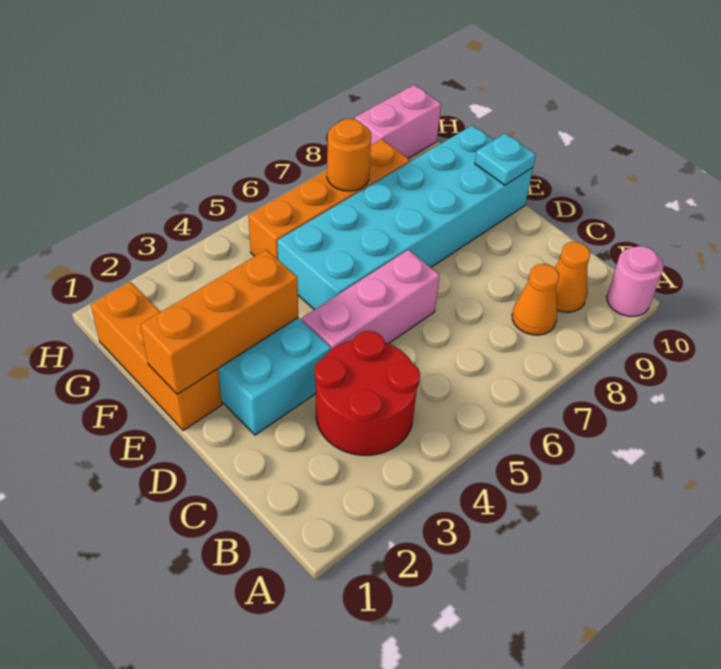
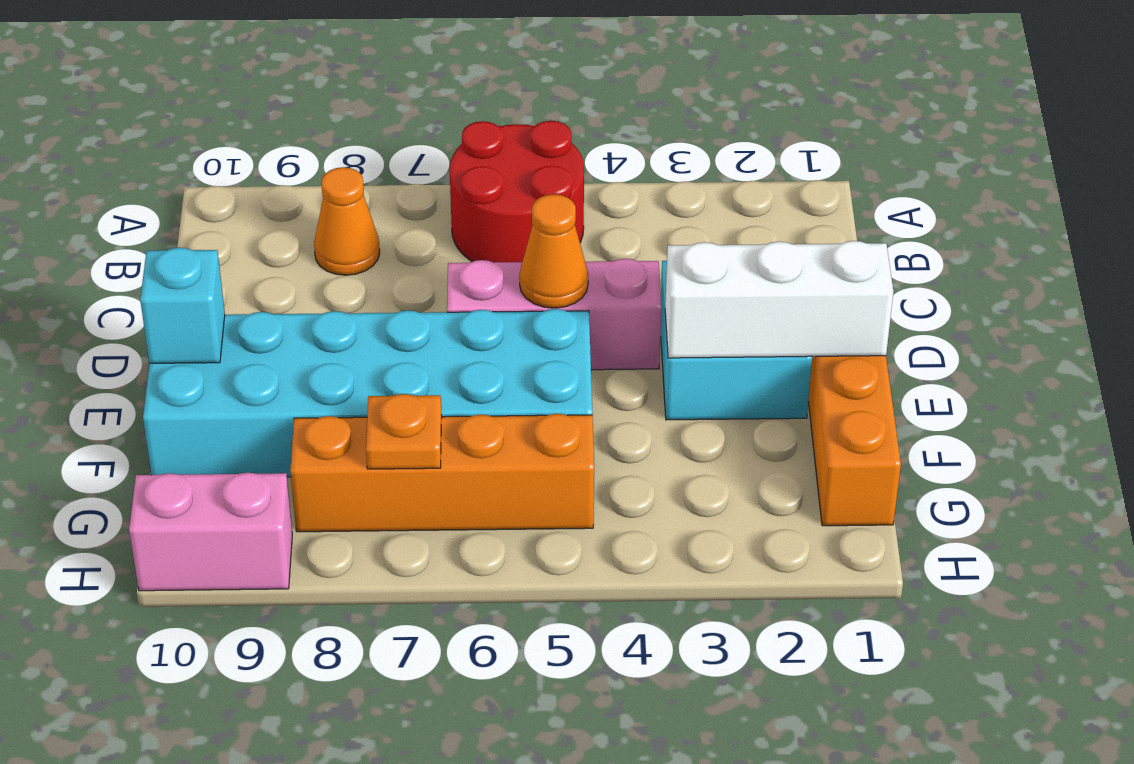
pink round brick A10 level 1 -> none
red round brick B3:C4 level 1 -> red round brick A5:B6 level 1
orange cone B9 level 1 -> orange cone D5 level 2
orange brick E1:E3 level 2 -> white brick E1:E3 level 2
cyan plate E10 level 2 -> cyan brick E10 level 2
orange round brick G7 level 2 -> orange plate G7 level 2

